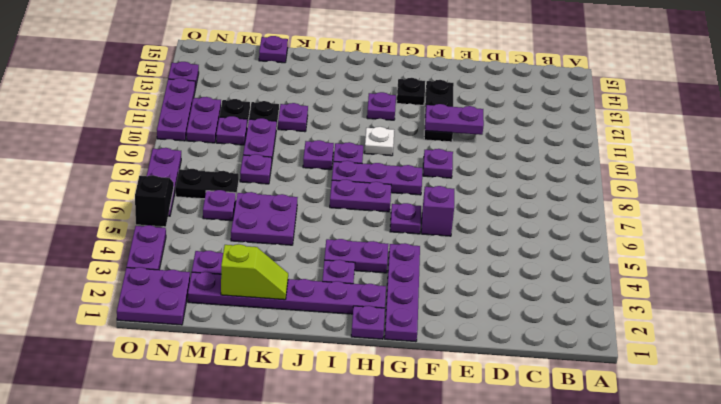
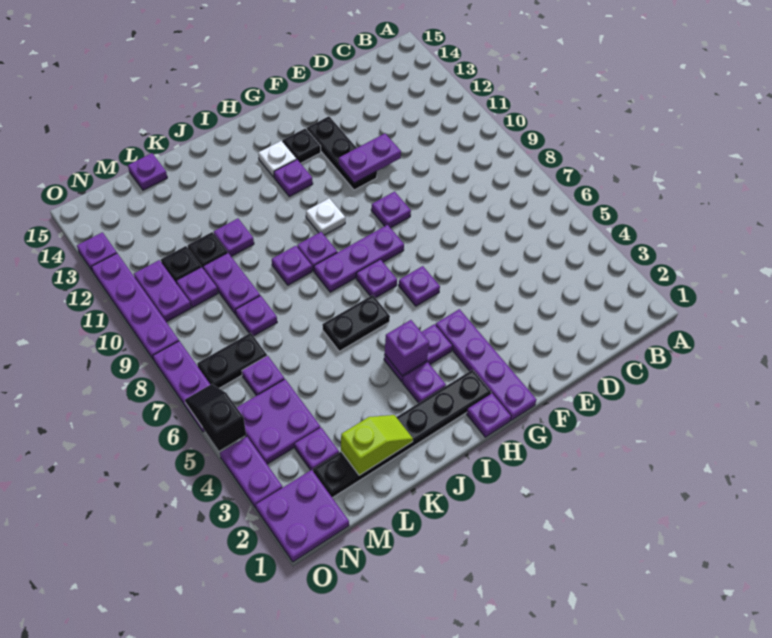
purple brick F6 level 1 -> purple brick I4 level 2
purple plate H2:M2 level 1 -> black plate H2:M2 level 1
purple plate H7:I7 level 1 -> purple plate H7 level 1
none -> white plate H13 level 1
none -> black plate I6:J6 level 1
purple plate K5:L6 level 1 -> purple plate M4:N5 level 1
purple plate O10:O12 level 1 -> purple plate O9:O12 level 1

